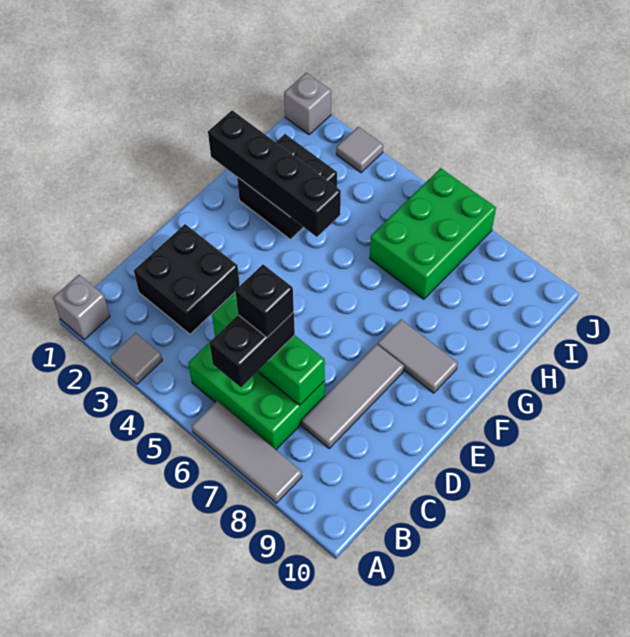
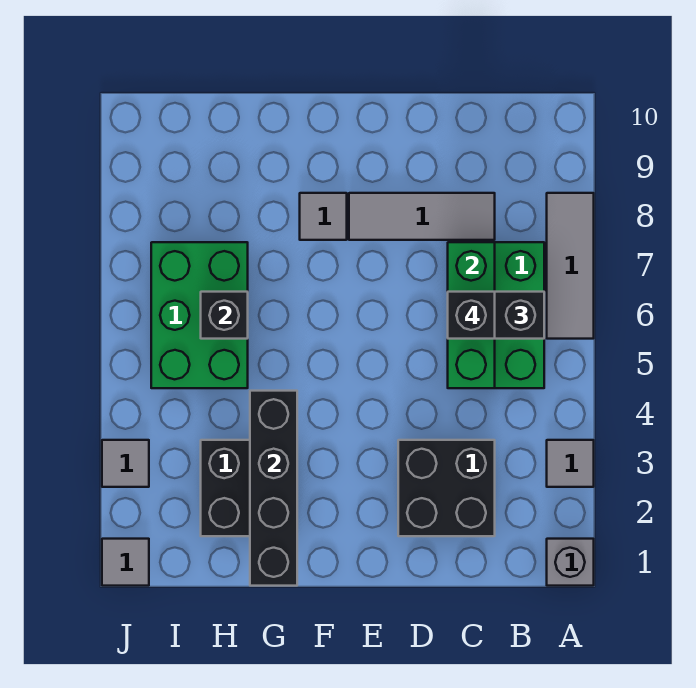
grey tile F8:F9 level 1 -> grey tile F8 level 1
green brick H6:J7 level 1 -> green brick H5:I7 level 1
none -> black brick H6 level 2
grey brick J1 level 1 -> grey tile J1 level 1

